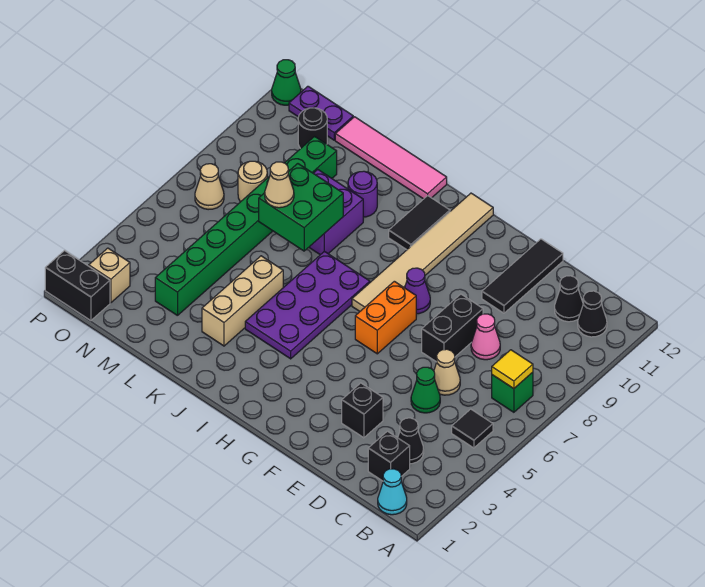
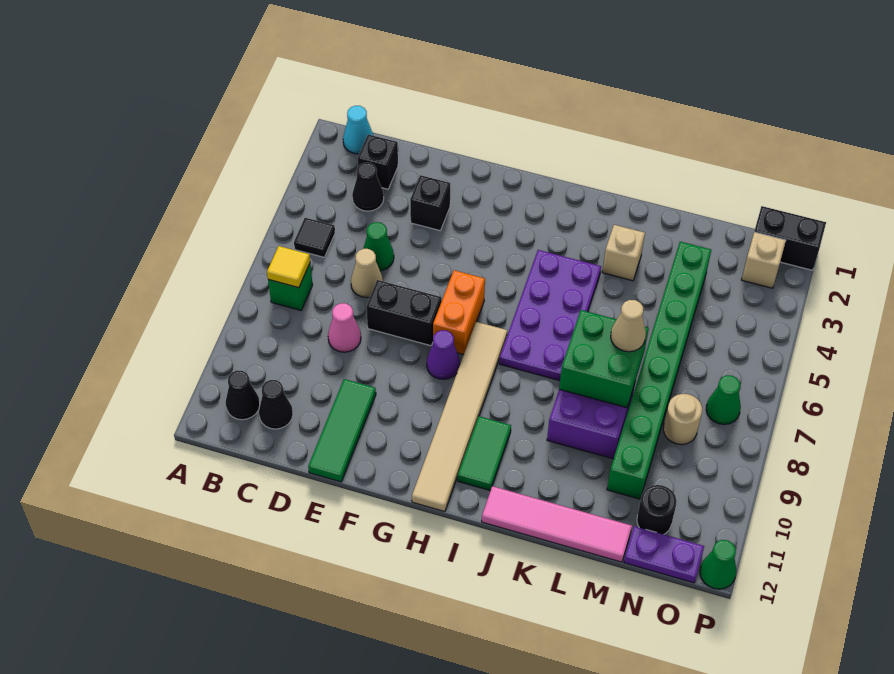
black brick E7:E8 level 1 -> black brick E7:F7 level 1
black tile E10:E12 level 1 -> green tile E10:E12 level 1
black tile I10:I11 level 1 -> green tile I10:I11 level 1
tan brick K3:K5 level 1 -> tan brick K3 level 1
purple round brick K10 level 1 -> none
tan cone O7 level 1 -> green cone O7 level 1

